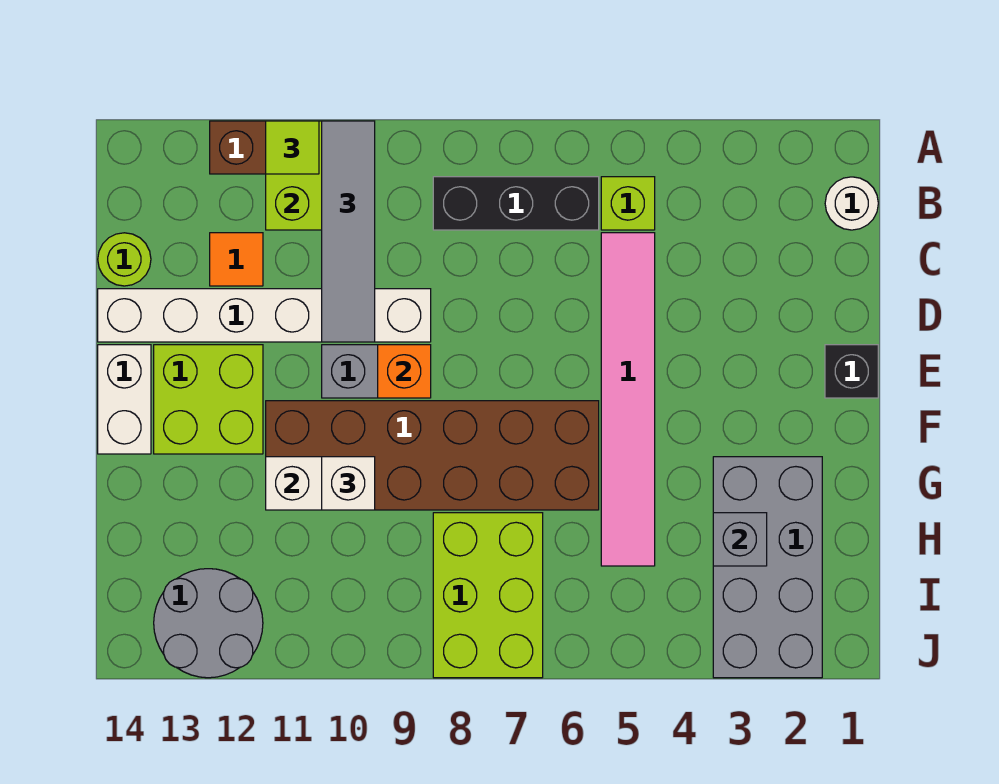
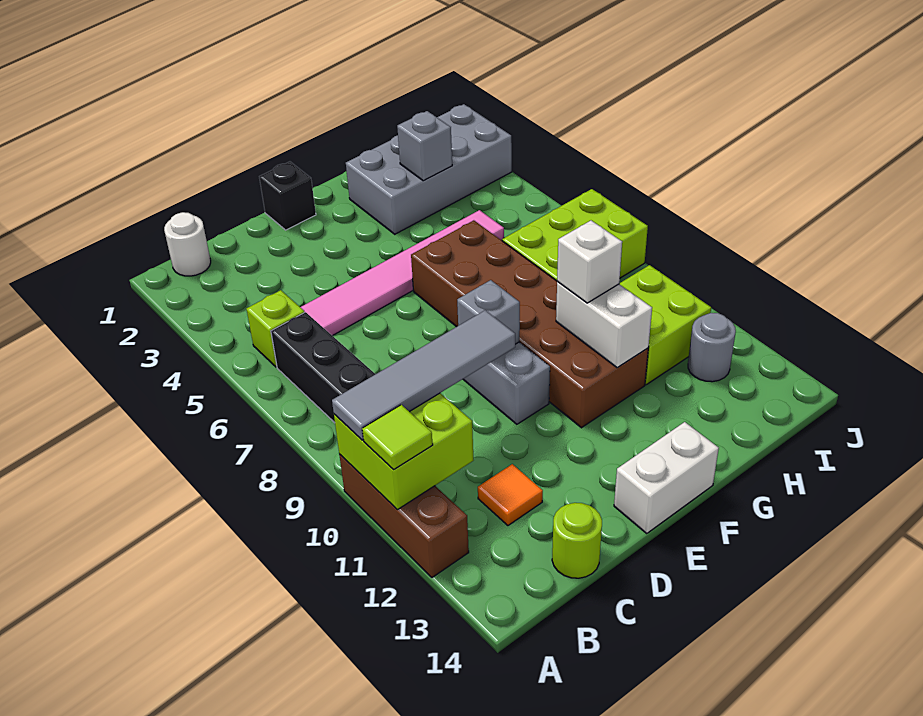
white brick D9:D14 level 1 -> none
orange brick E9 level 2 -> grey brick E9 level 2
lime brick E12:F13 level 1 -> lime brick H10:I11 level 1
grey round brick I12:J13 level 1 -> grey round brick I12 level 1

